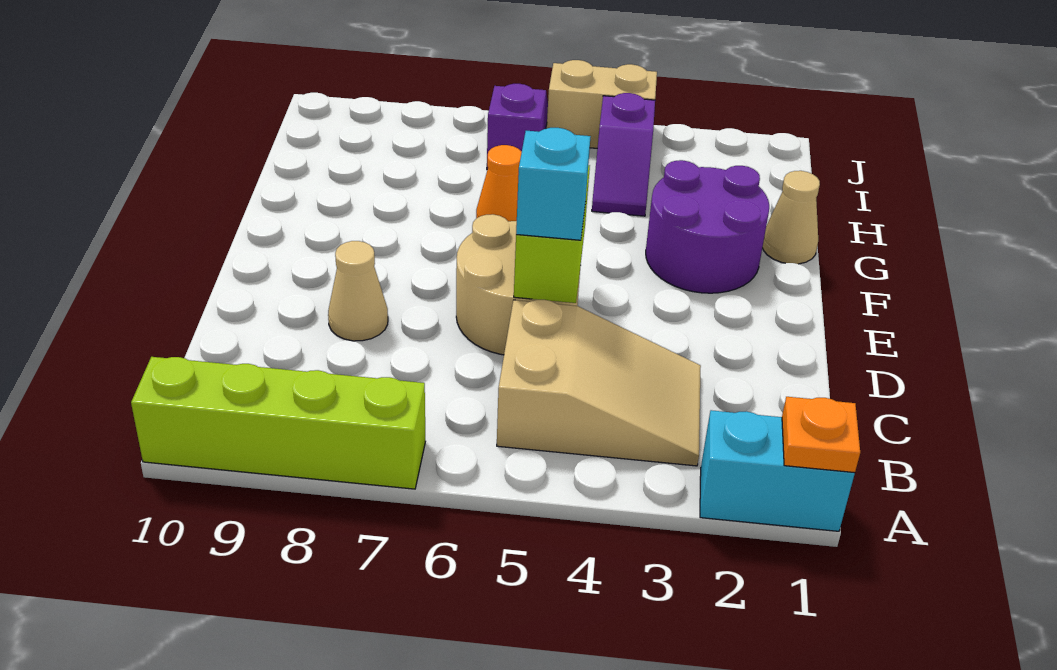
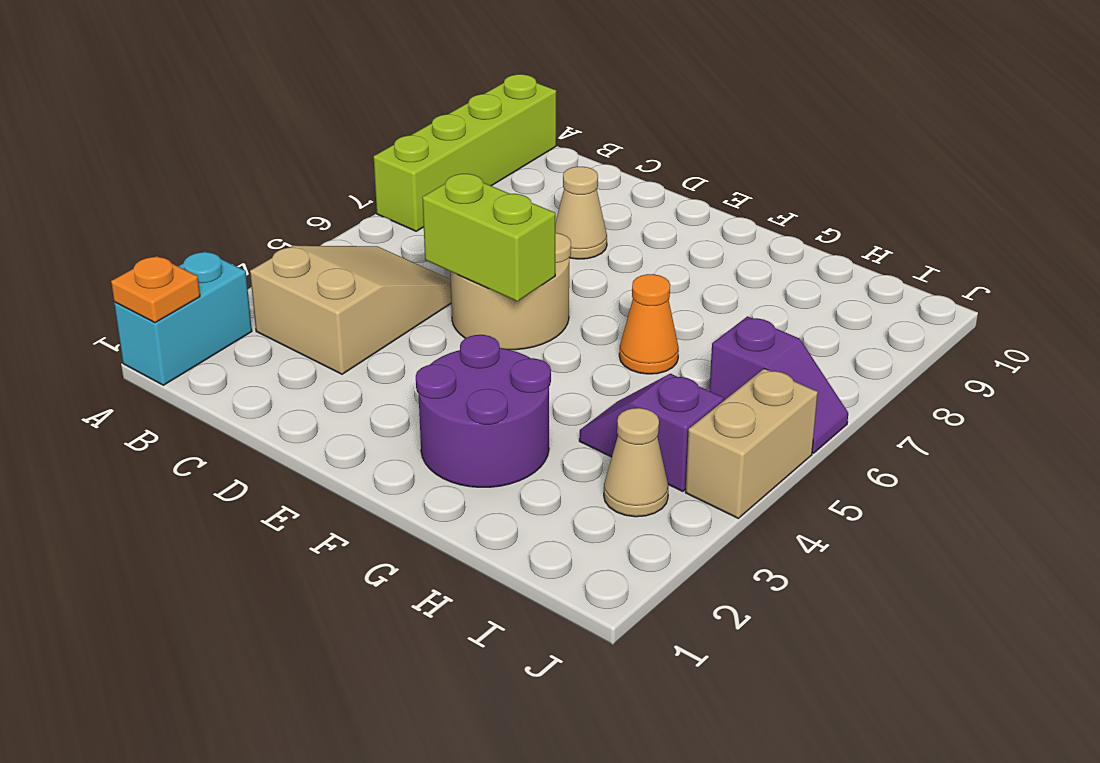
tan slope B3:C5 level 1 top 5 -> tan slope B3:C5 level 1 top 3
cyan brick D5 level 3 -> none
tan cone G1 level 1 -> tan cone I3 level 1

